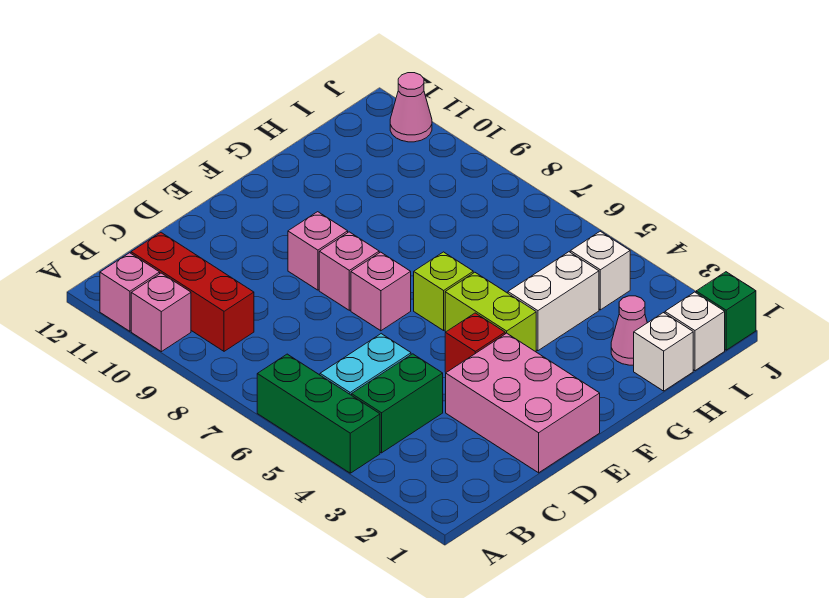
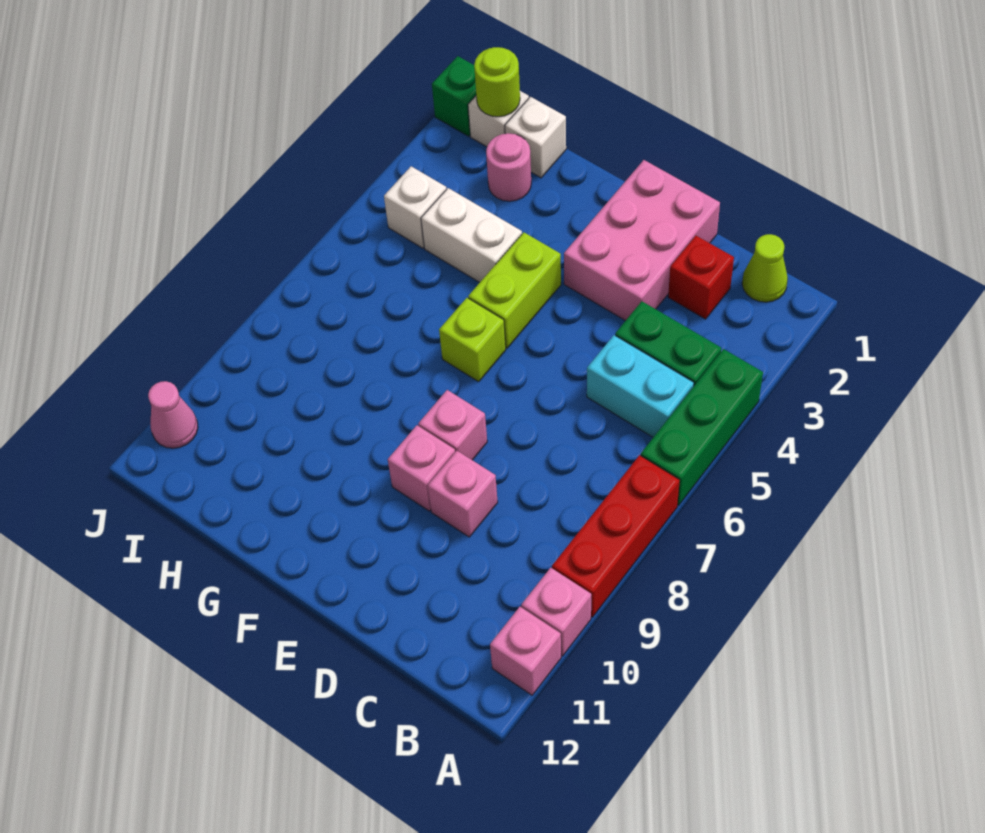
none -> lime cone B1 level 1
red brick B9:B11 level 1 -> red brick A7:A9 level 1
red brick E4 level 1 -> red brick C2 level 1
pink brick E7 level 1 -> pink brick D9 level 1
pink cone H2 level 1 -> pink round brick H2 level 1
none -> lime round brick I1 level 2

